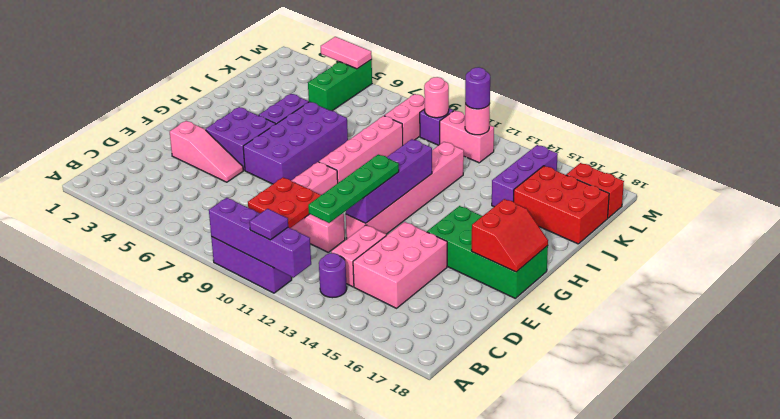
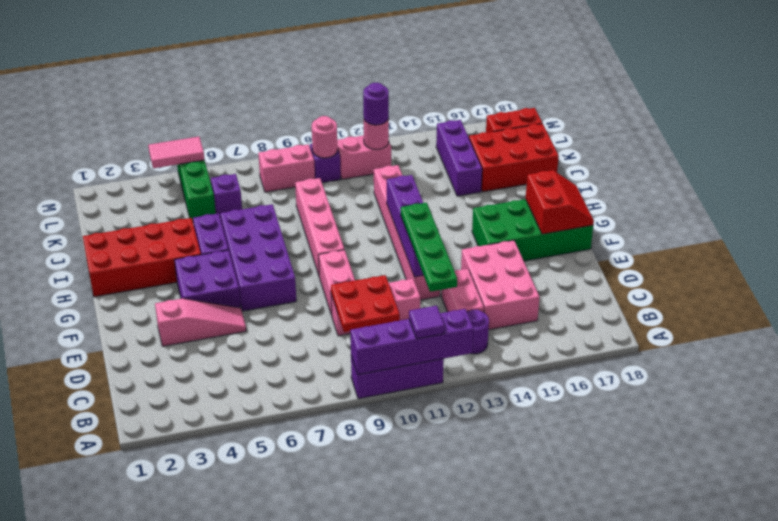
none -> red brick H1:I4 level 1
none -> purple brick K6 level 1
pink brick K9:L9 level 1 -> pink brick L8:L9 level 1

